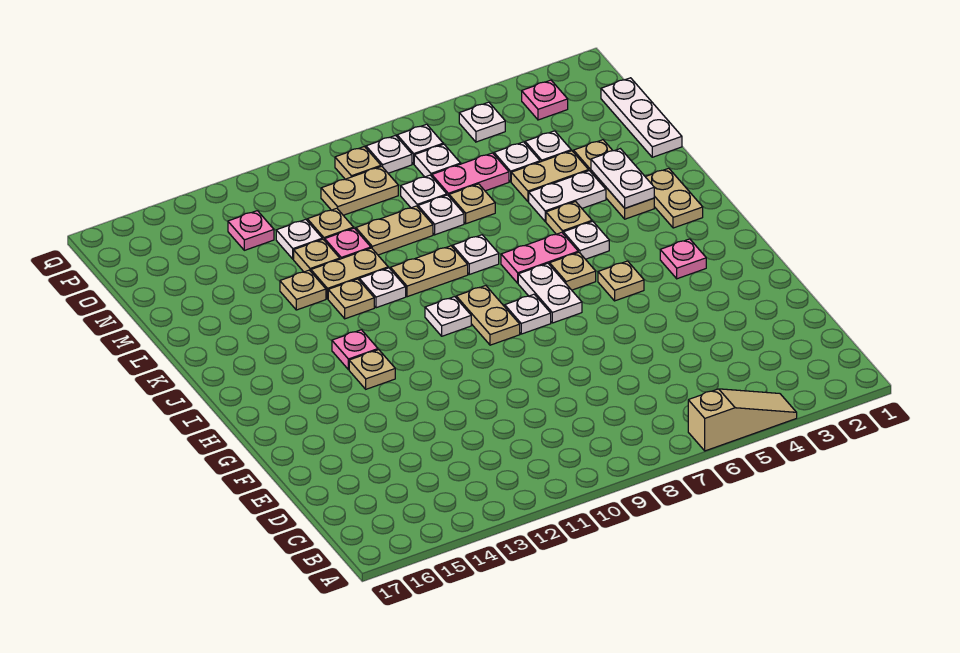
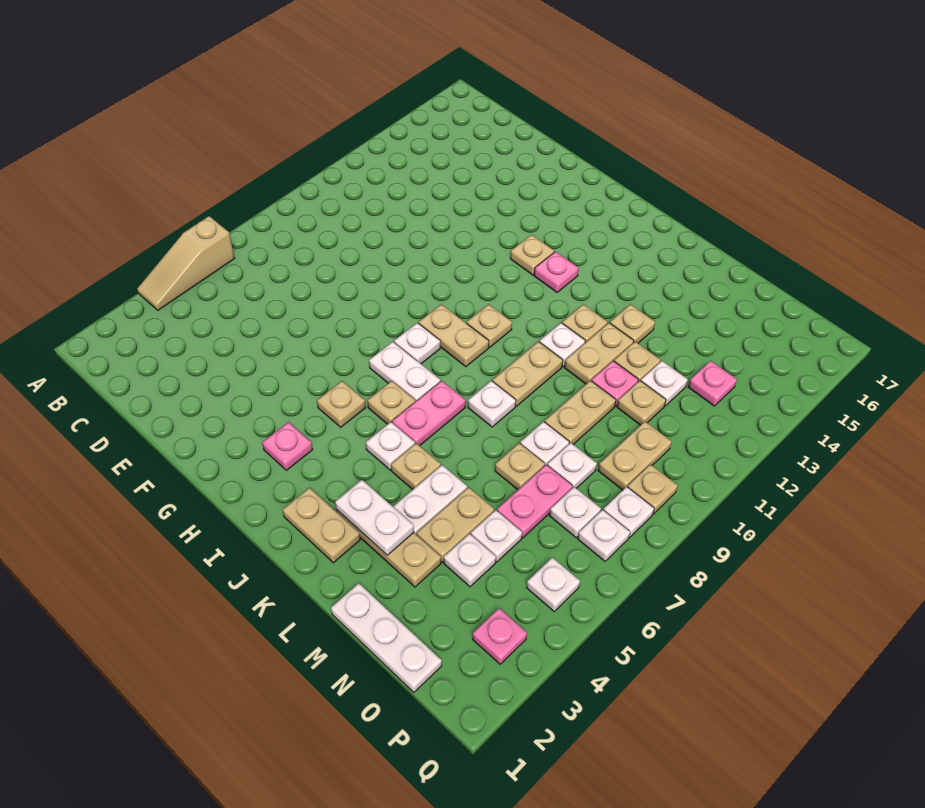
white plate I10 level 1 -> tan plate I10 level 1

